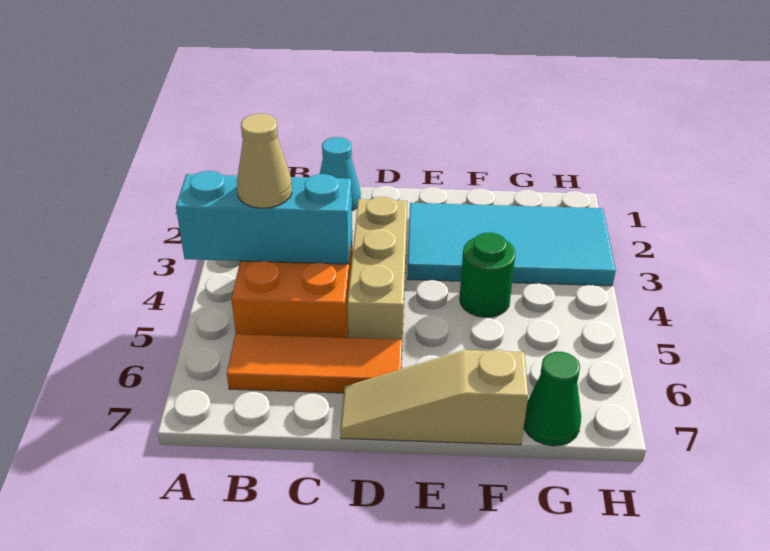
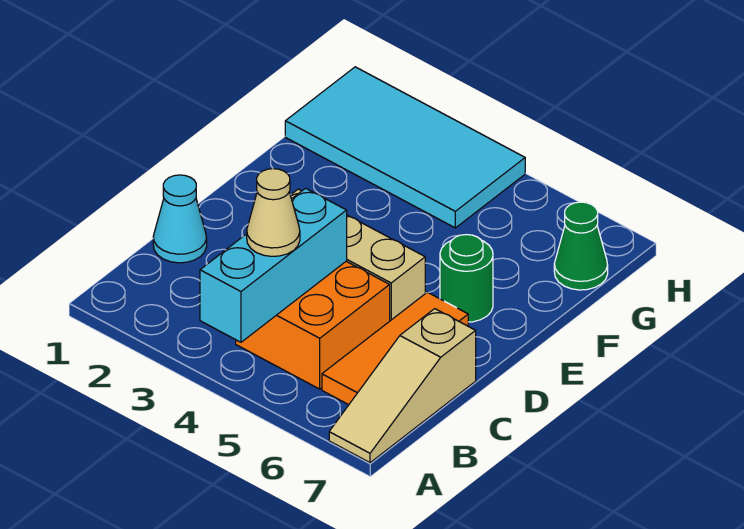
tan slope D7:F7 level 1 top F -> tan slope A7:C7 level 1 top C
cyan tile E2:H3 level 1 -> cyan tile G1:H4 level 1
green round brick F4 level 1 -> green round brick E6 level 1

